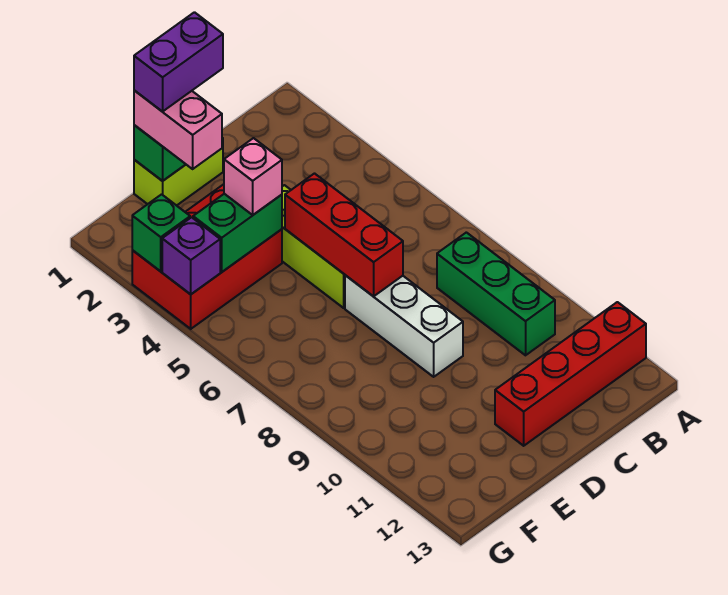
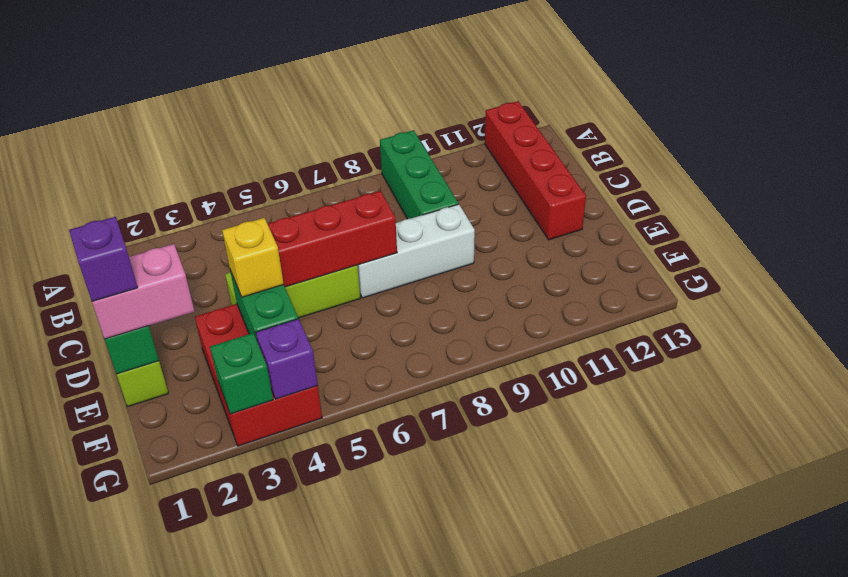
green brick B8:B10 level 1 -> green brick A9:C9 level 1
purple brick D1:E1 level 4 -> purple brick E1 level 4
pink brick E4 level 3 -> yellow brick E4 level 3

